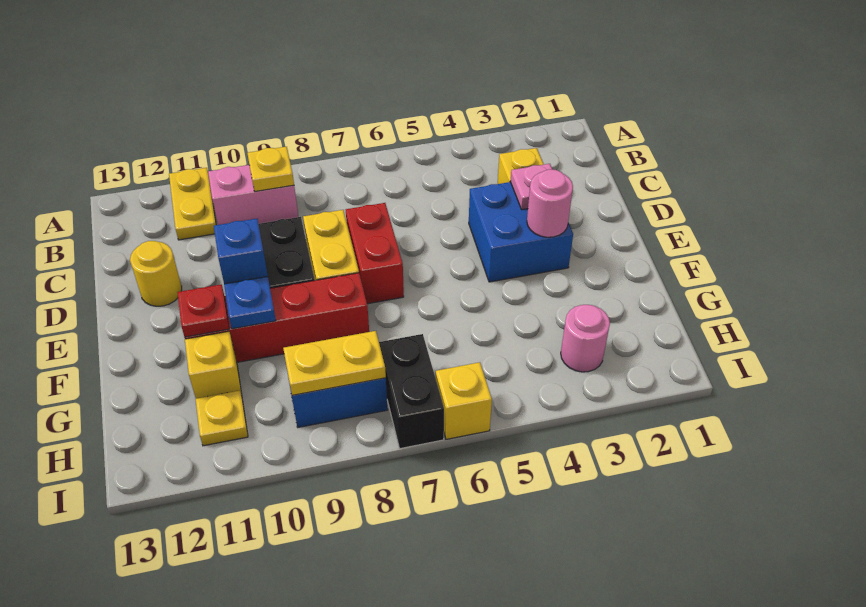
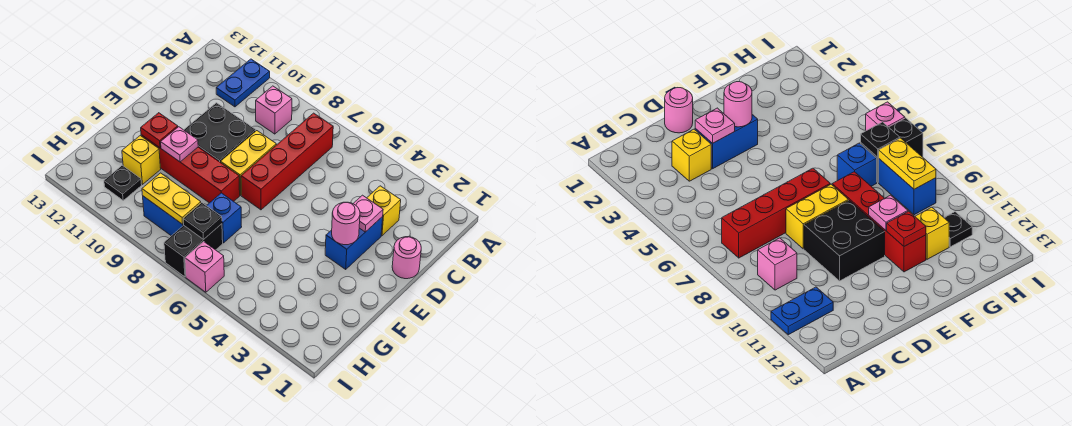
yellow plate A11:B11 level 1 -> blue plate A11:B11 level 1
pink brick B9:B10 level 1 -> pink brick B9 level 1
yellow plate B9 level 2 -> none
blue brick D3:E4 level 1 -> blue brick D3:E3 level 1
red brick D7:E7 level 1 -> red brick B7:E7 level 1
yellow round brick D12 level 1 -> none
blue brick E10 level 2 -> blue brick G7 level 1
blue plate F10 level 2 -> pink plate F10 level 2
pink round brick H3 level 1 -> pink round brick D1 level 1
none -> black plate H7 level 2
yellow plate H11 level 1 -> black plate H11 level 1
yellow brick I6 level 1 -> pink brick I6 level 1

